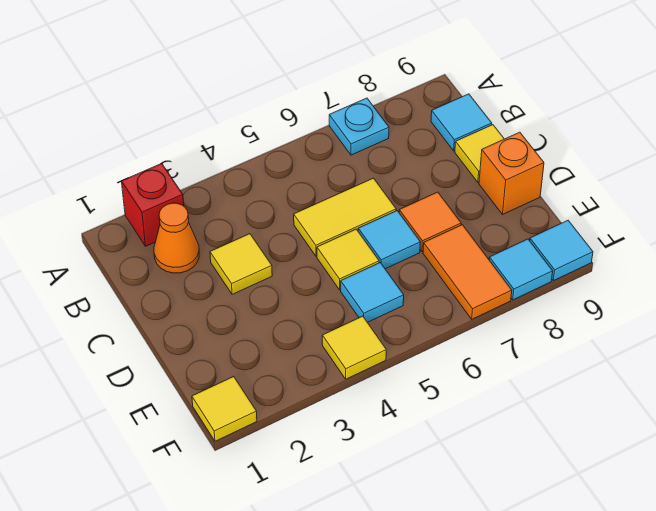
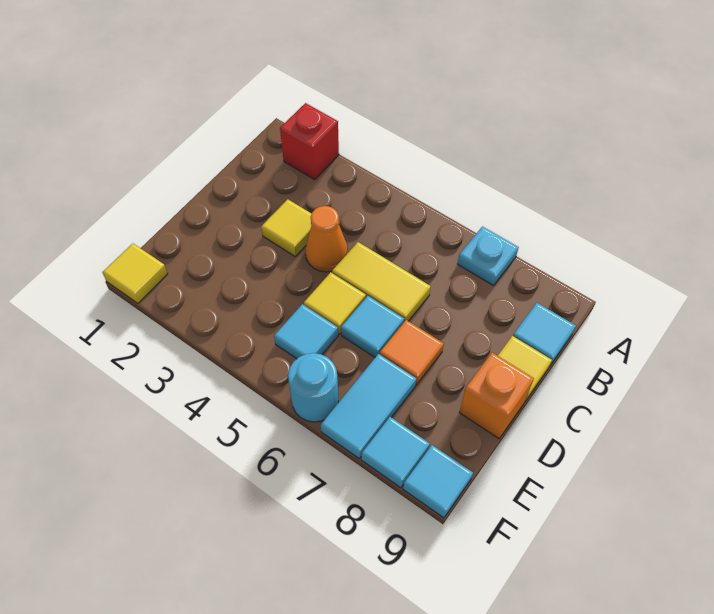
orange cone B2 level 1 -> orange cone C4 level 1
orange tile E7:F7 level 1 -> cyan tile E7:F7 level 1
yellow tile F4 level 1 -> none
none -> cyan round brick F6 level 1

